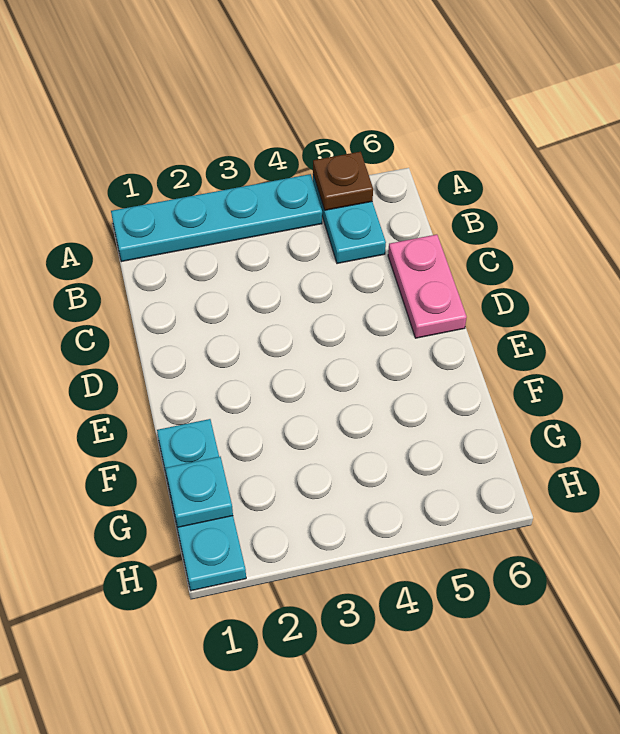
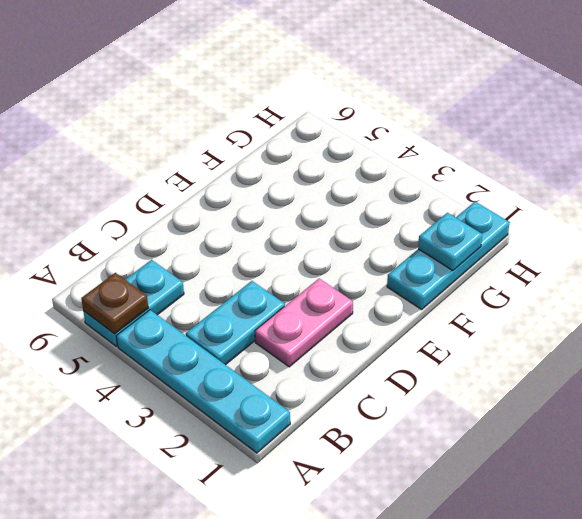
none -> cyan plate B3:C3 level 1
pink plate C6:D6 level 1 -> pink plate C2:D2 level 1

